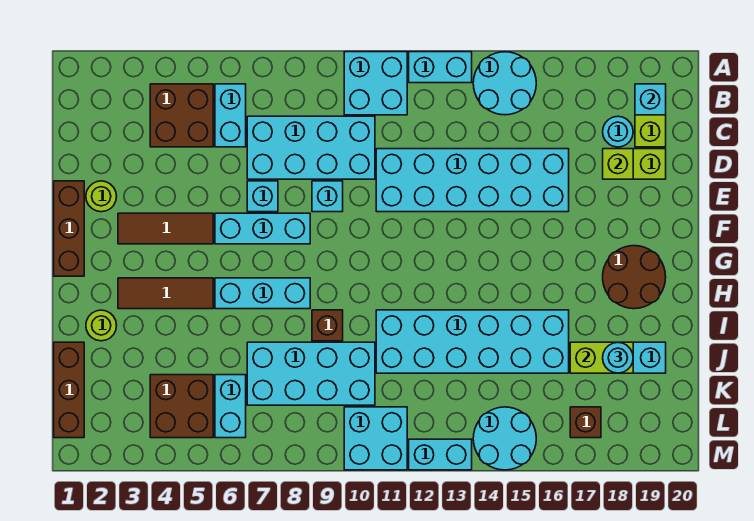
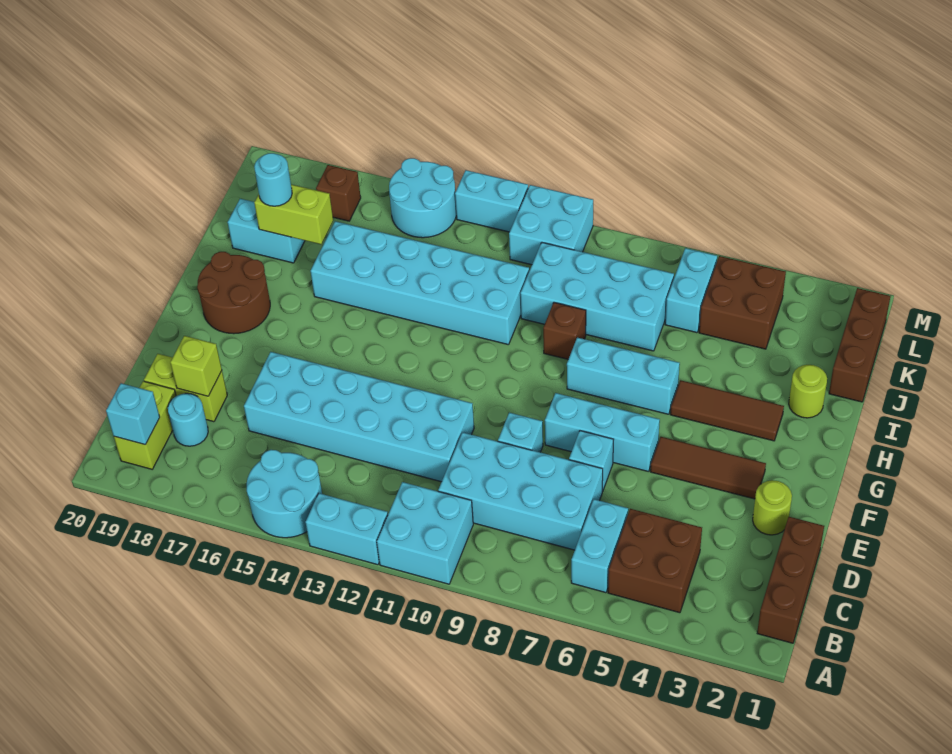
brown brick E1:G1 level 1 -> brown brick B1:D1 level 1

